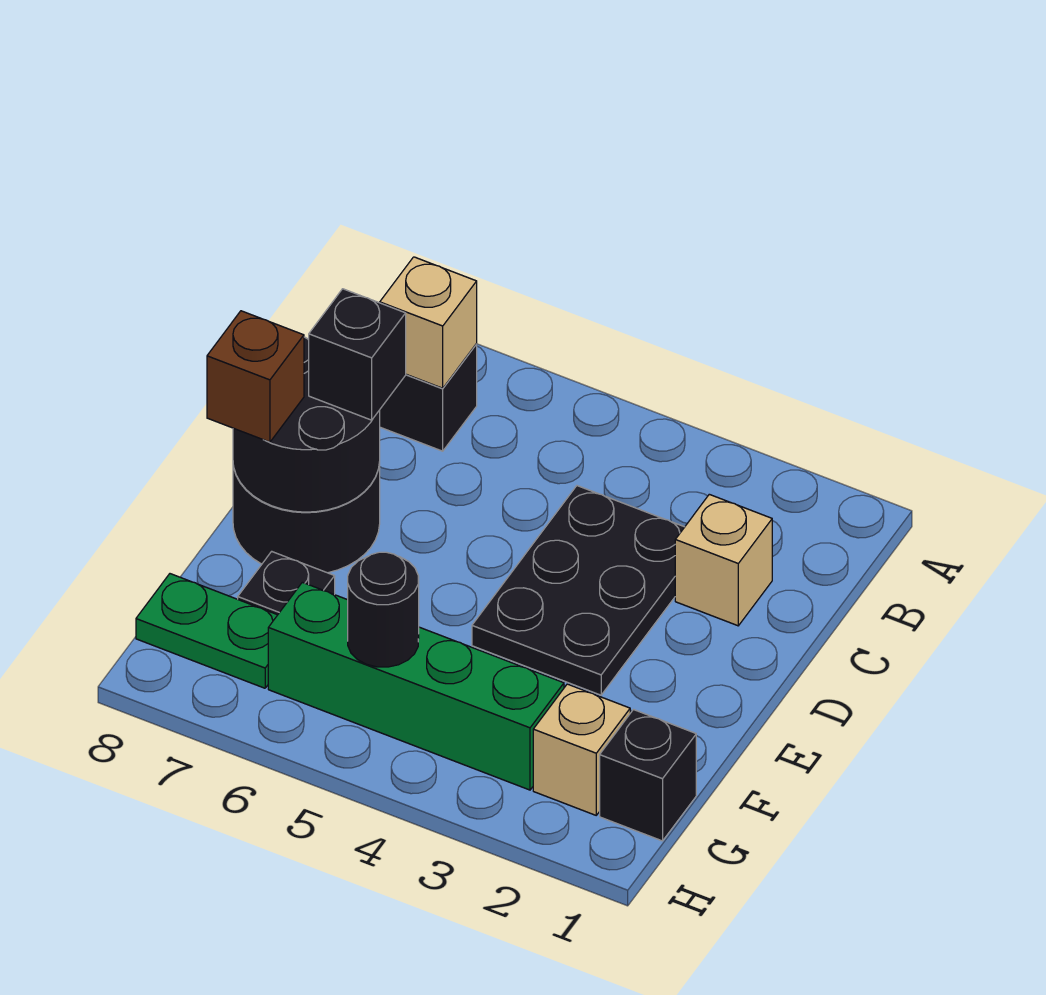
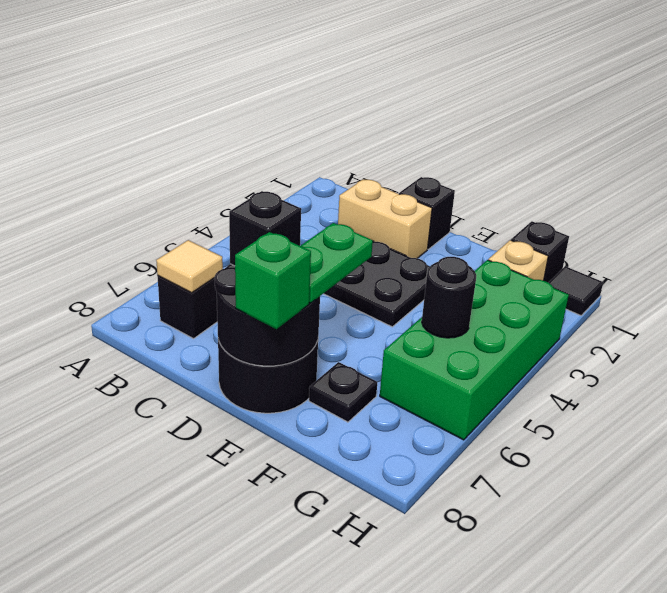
tan brick B7 level 2 -> tan tile B7 level 2
tan brick C2 level 1 -> tan brick C2:D2 level 1
none -> black brick D1 level 1
brown brick E8 level 3 -> green brick E8 level 3
green brick G3:G6 level 1 -> green brick G3:H6 level 1
green plate G7:G8 level 1 -> green plate E6:E7 level 3
none -> black tile H1 level 1

